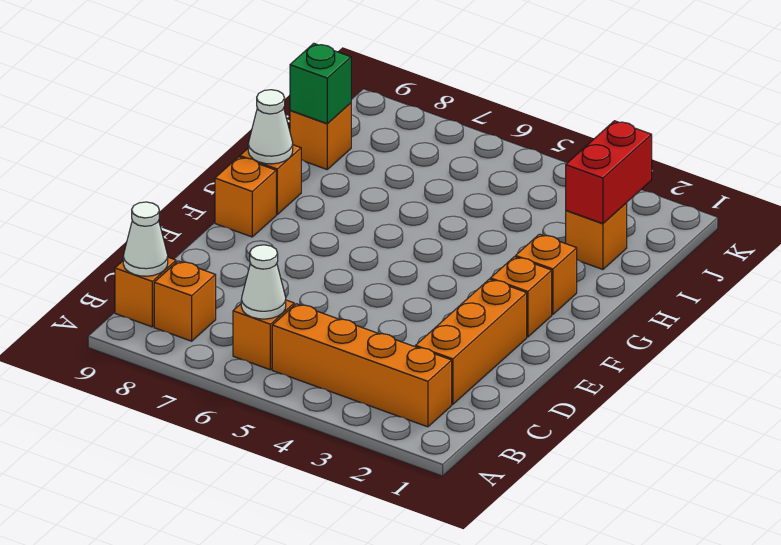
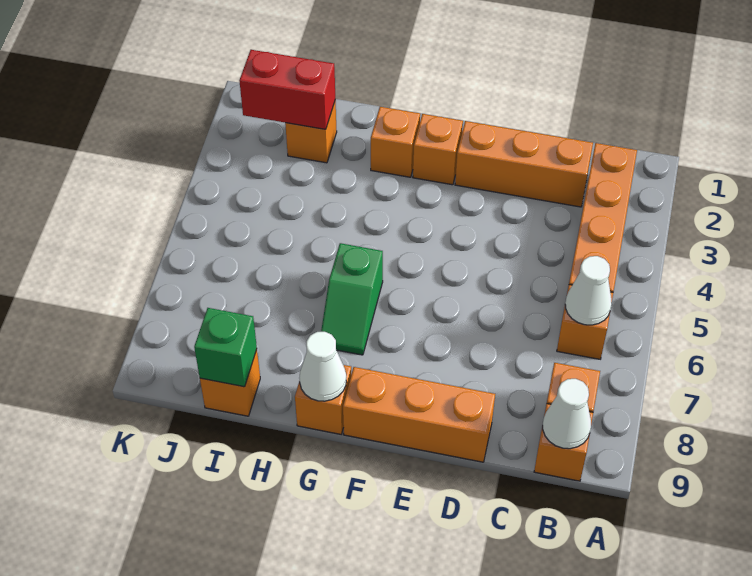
orange brick F9 level 1 -> orange brick D9:F9 level 1
none -> green slope G6:G7 level 1 top 6

